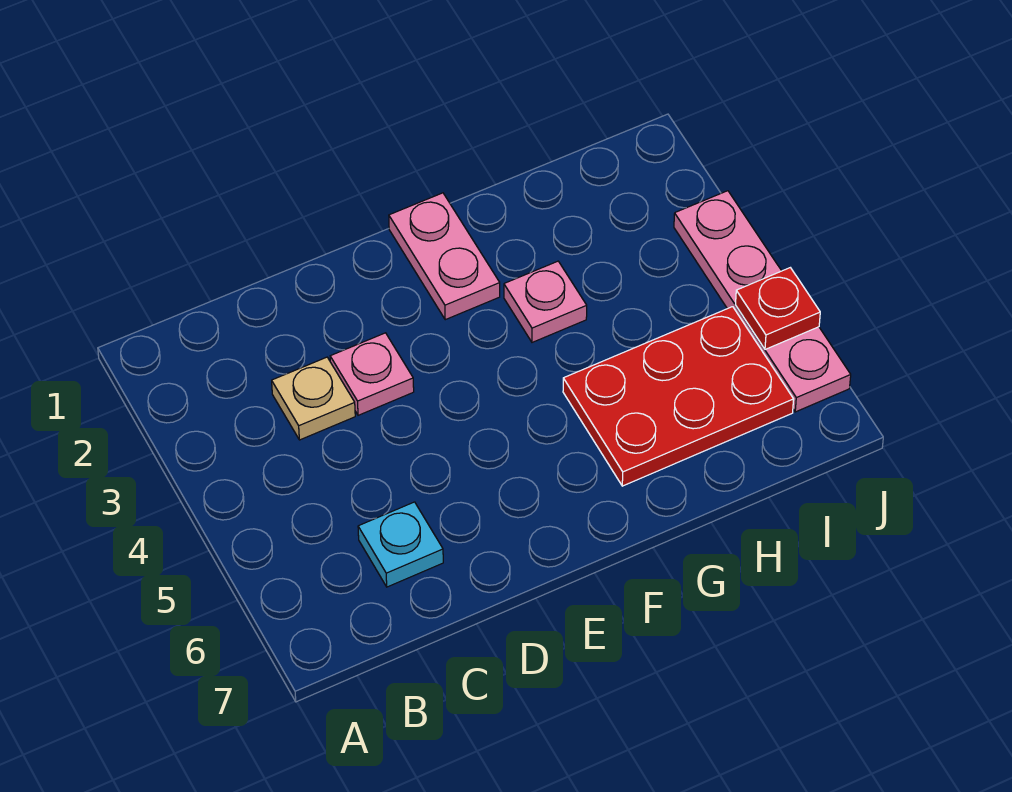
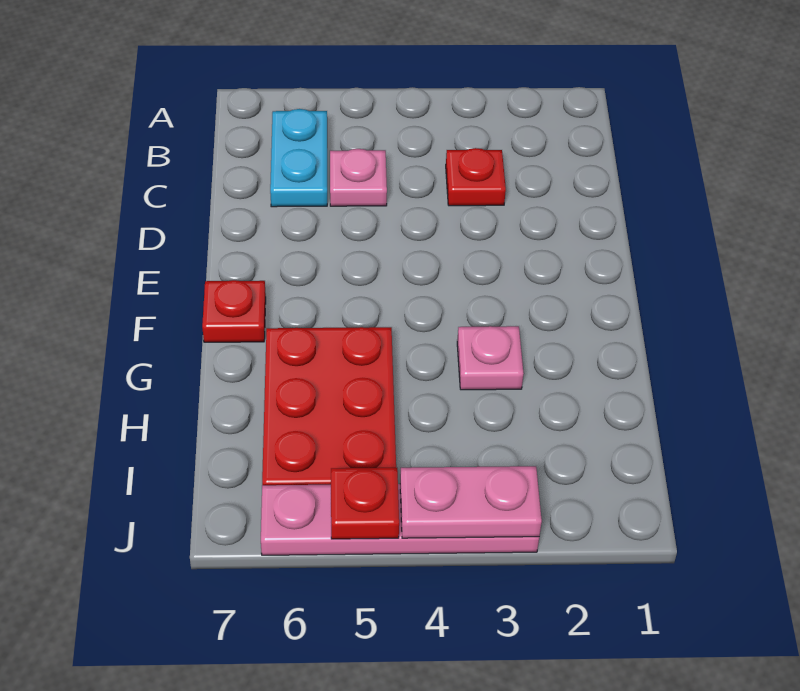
tan plate C3 level 1 -> red plate C3 level 1
cyan plate C6 level 1 -> cyan plate B6:C6 level 1
pink plate D3 level 1 -> pink plate C5 level 1
pink plate F1:F2 level 1 -> pink plate J3:J4 level 2
none -> red plate F7 level 1

